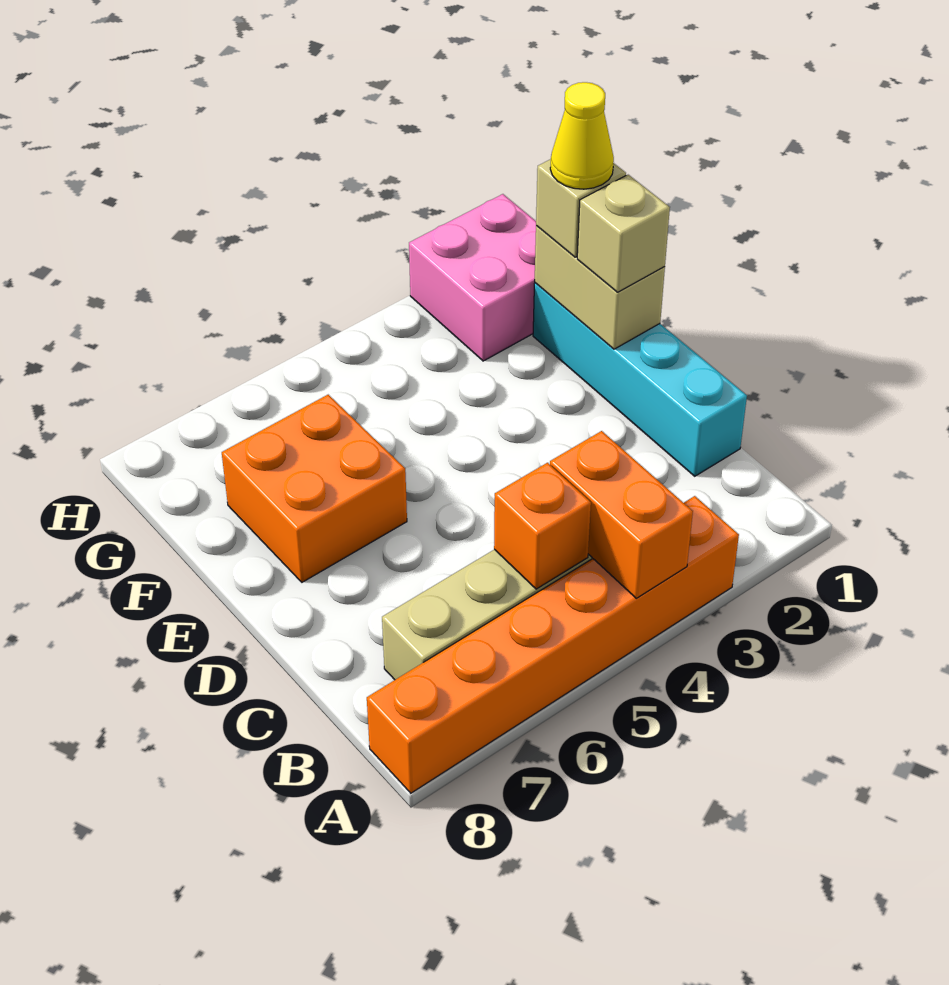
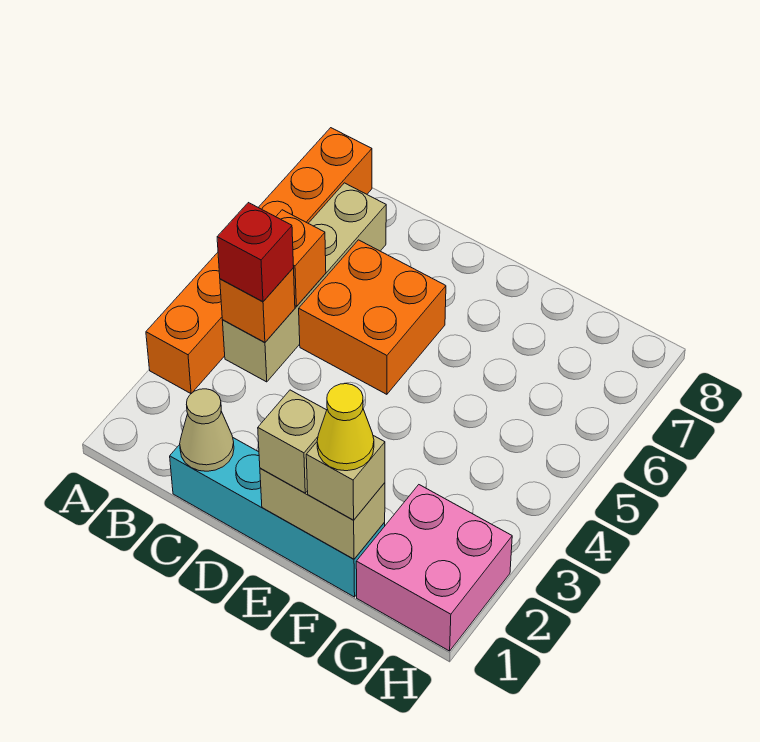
orange brick A4:B4 level 2 -> orange brick B4 level 2
none -> red brick B4 level 3
none -> tan cone C1 level 2
orange brick E6:F7 level 1 -> orange brick C5:D6 level 1

